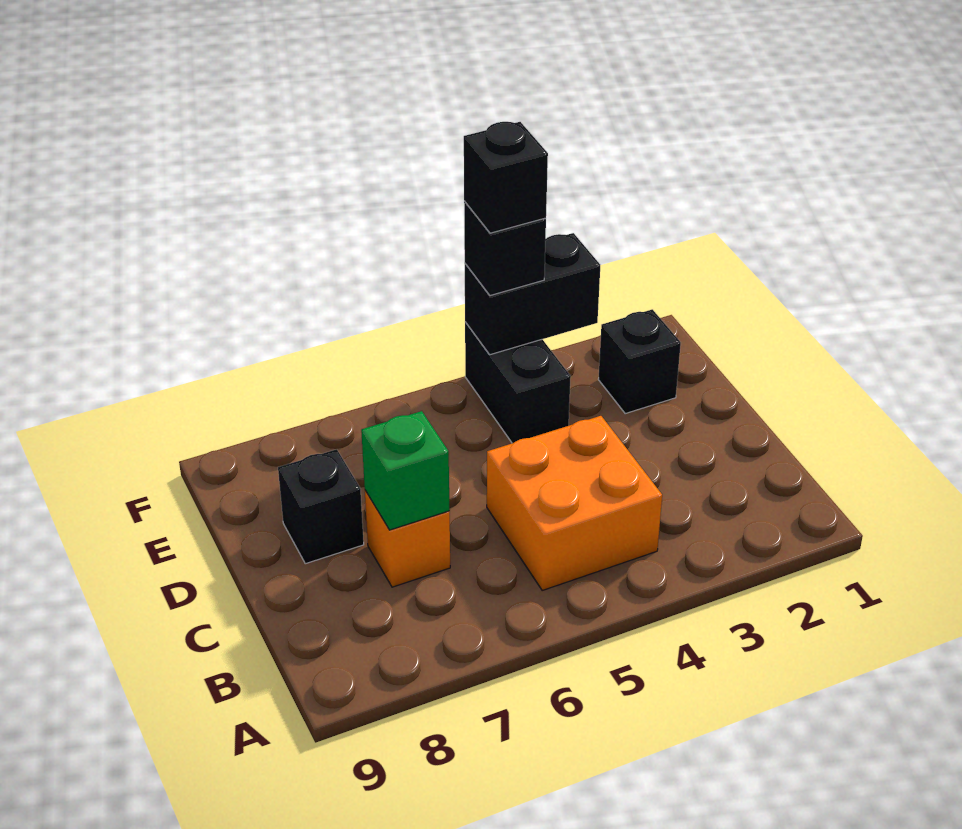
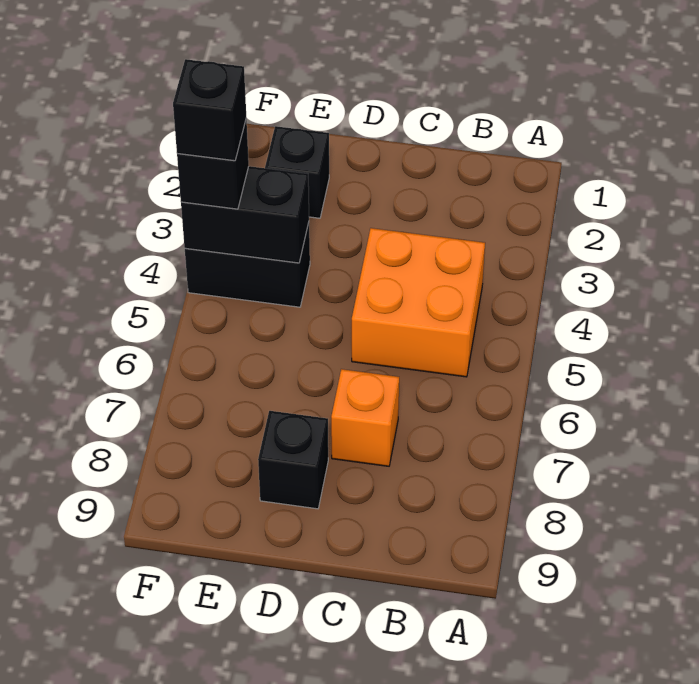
green brick C7 level 2 -> none
black brick F3:F4 level 2 -> black brick E4:F4 level 2

